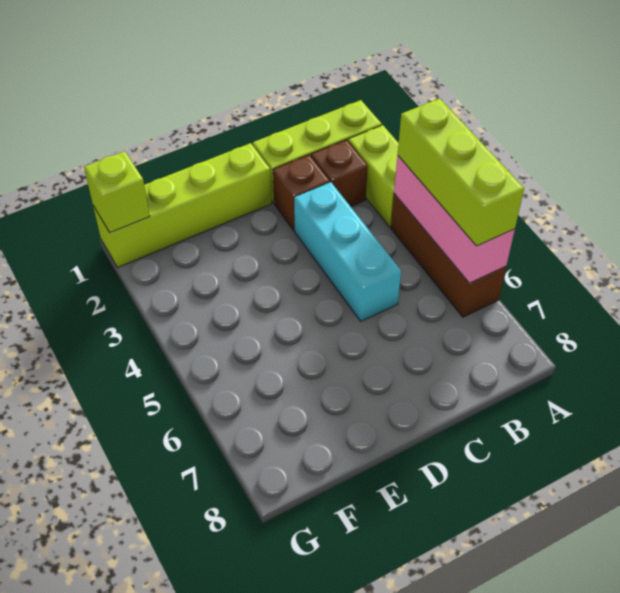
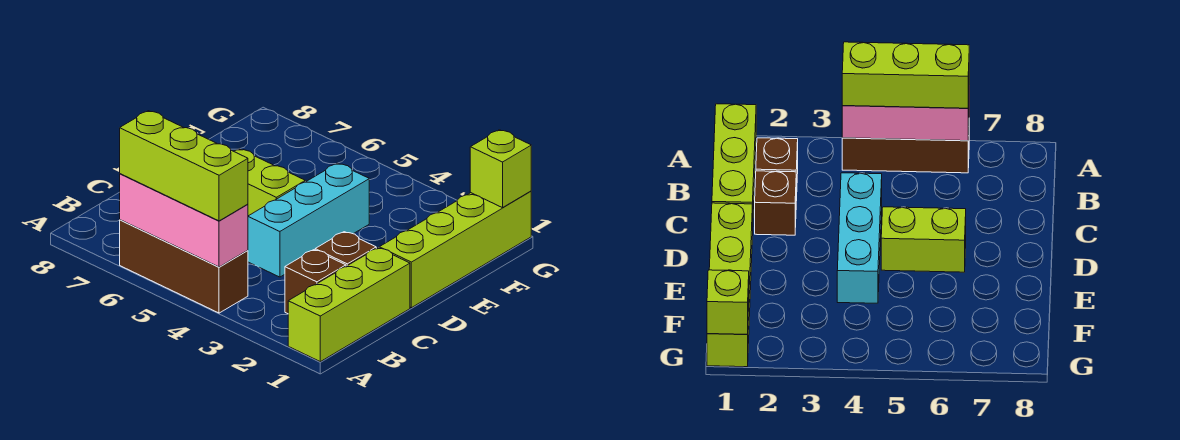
lime brick A2:A3 level 1 -> lime brick D5:D6 level 1
cyan brick C3:C5 level 1 -> cyan brick C4:E4 level 1

